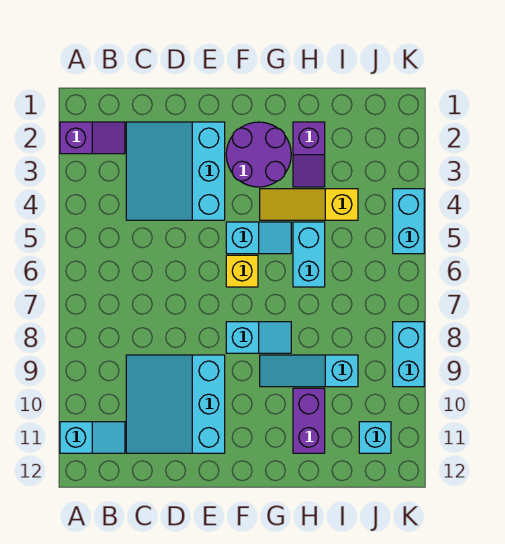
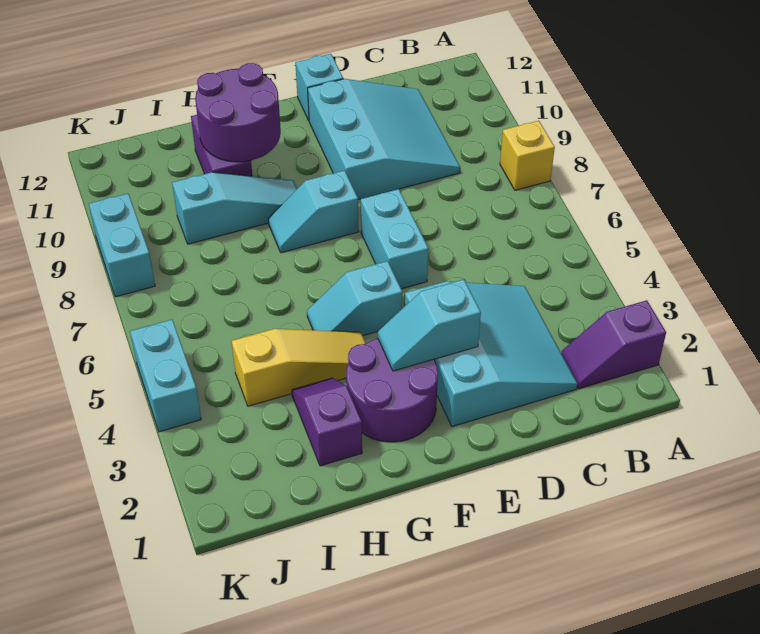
cyan slope A11:B11 level 1 top A -> cyan slope E3:F3 level 2 top E
yellow brick F6 level 1 -> yellow brick A8 level 1
none -> purple round brick G10:H11 level 2
cyan brick H5:H6 level 1 -> cyan brick E6:E7 level 1
cyan brick J11 level 1 -> cyan brick E12 level 1

